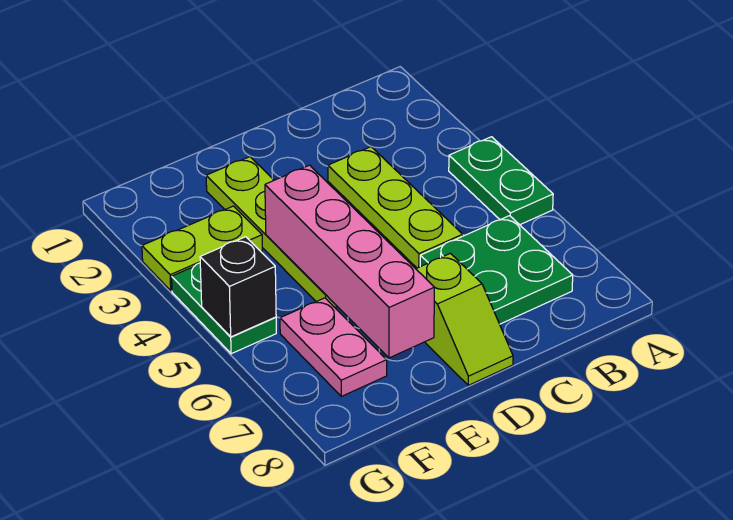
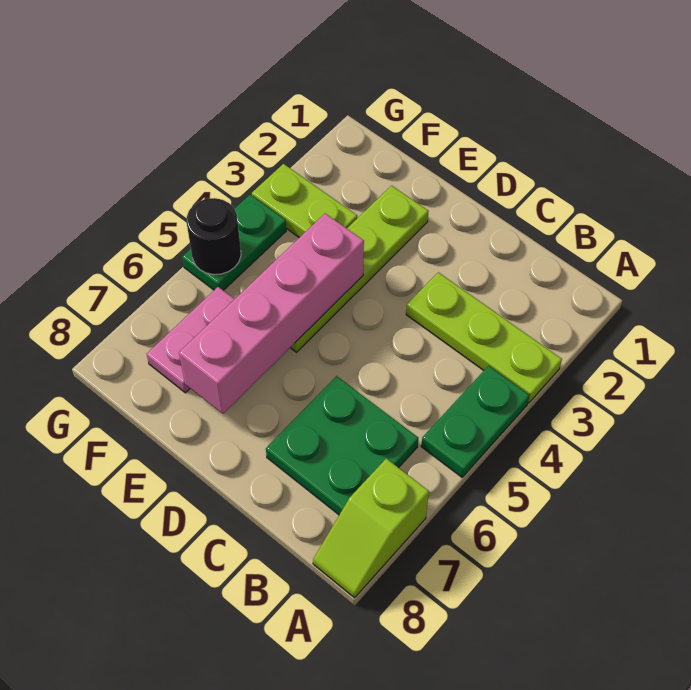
lime plate C3:C5 level 1 -> lime plate A3:C3 level 1
lime slope D7:D8 level 1 top 7 -> lime slope A7:A8 level 1 top 7
black brick G5 level 2 -> black round brick G5 level 2

